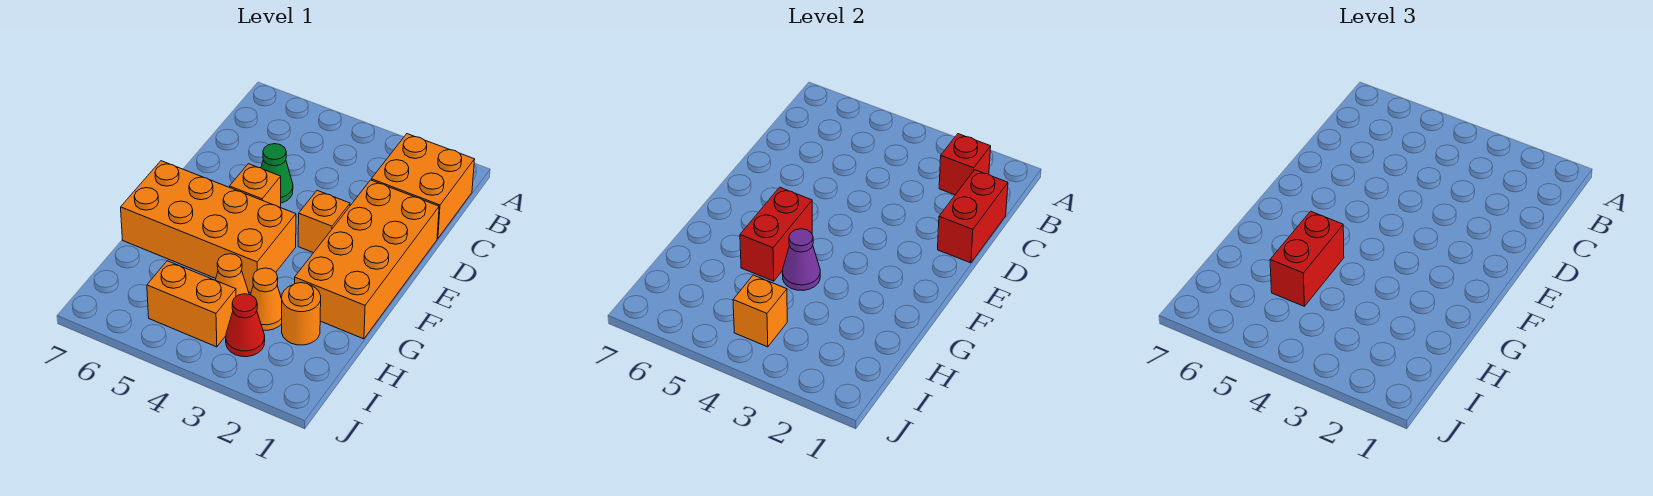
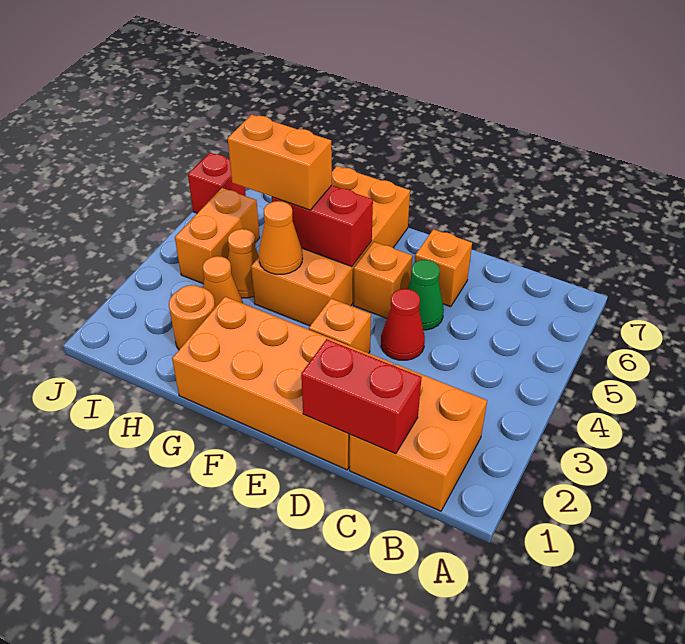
red brick B2 level 2 -> red brick J6 level 1
purple cone G4 level 2 -> orange cone G4 level 2
red brick G5:H5 level 3 -> orange brick G5:H5 level 3
red cone I3 level 1 -> red cone D4 level 1
orange brick I4 level 2 -> orange brick D6 level 1

